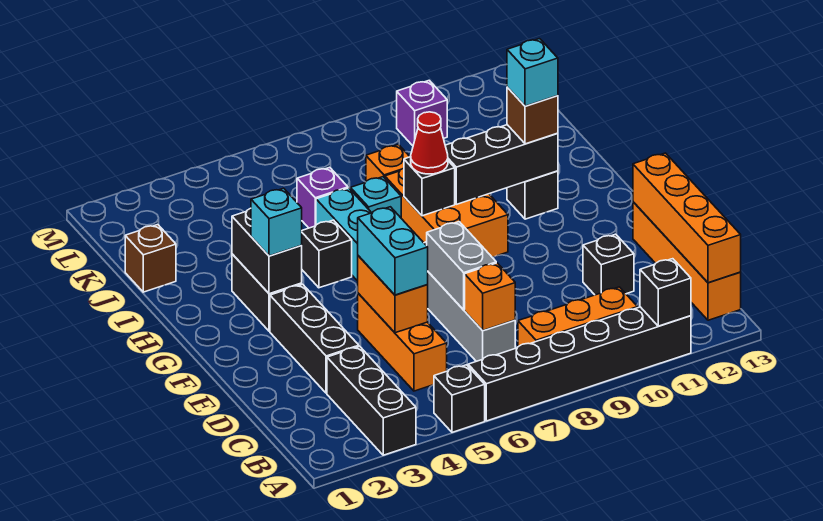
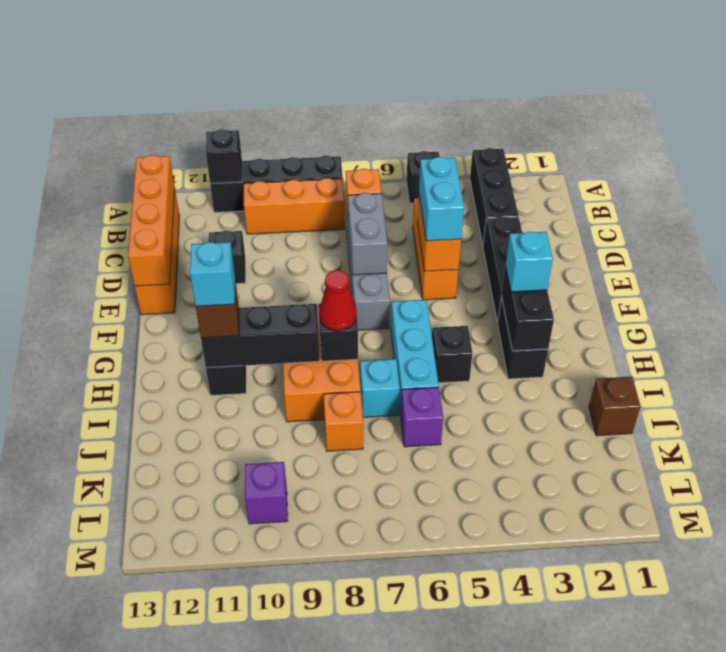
black brick A6:A11 level 1 -> black brick A8:A11 level 1

